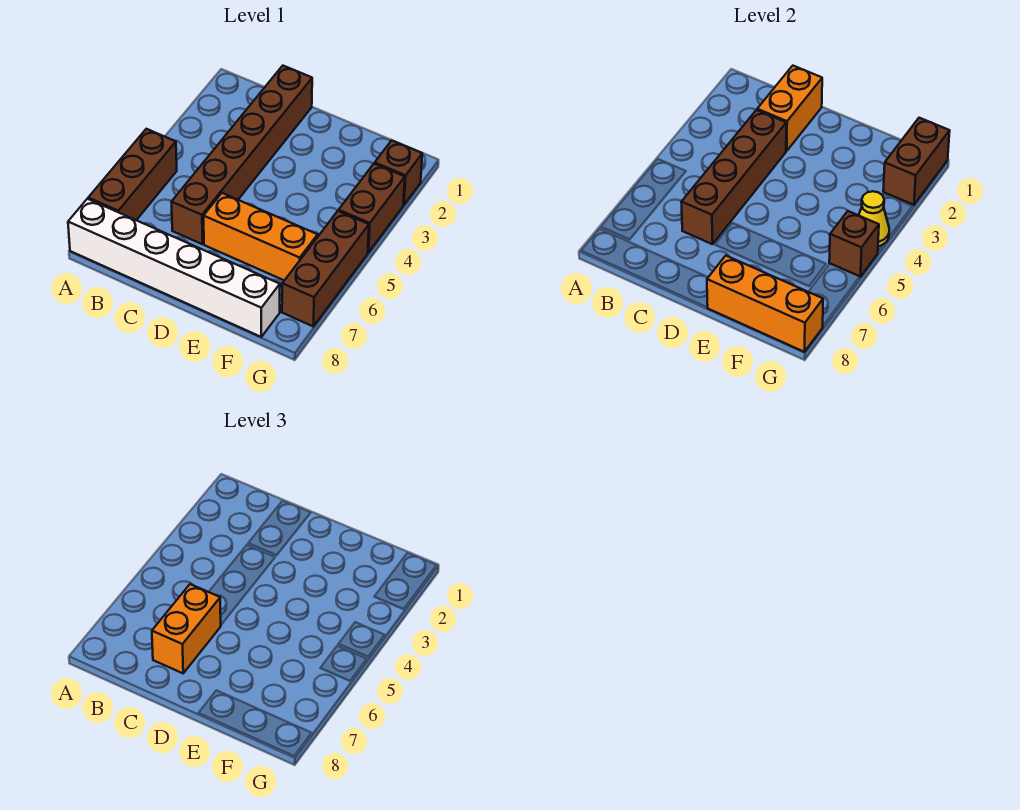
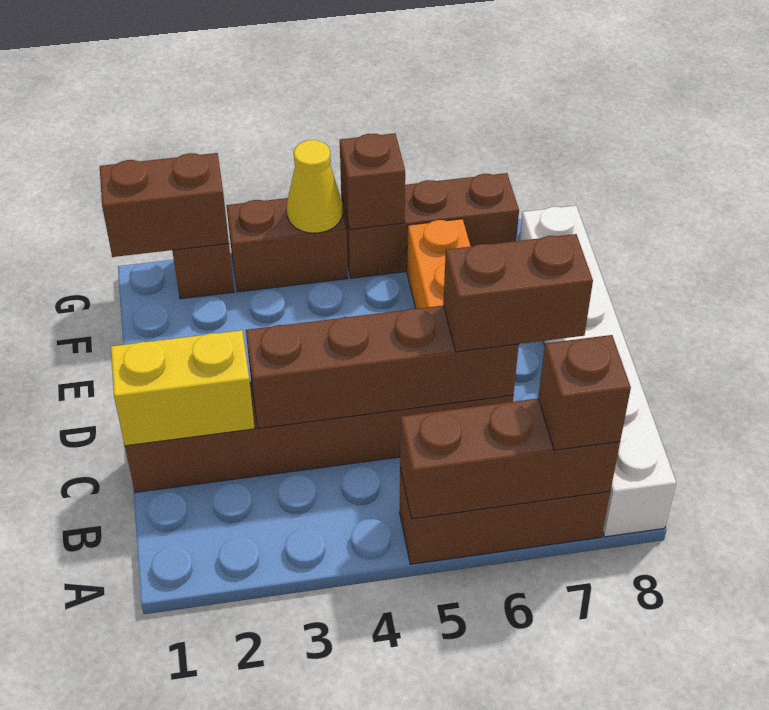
none -> brown brick A5:A7 level 2
none -> brown brick A7 level 3
orange brick C1:C2 level 2 -> yellow brick C1:C2 level 2
orange brick C6:C7 level 3 -> brown brick C6:C7 level 3
orange brick E8:G8 level 2 -> none

